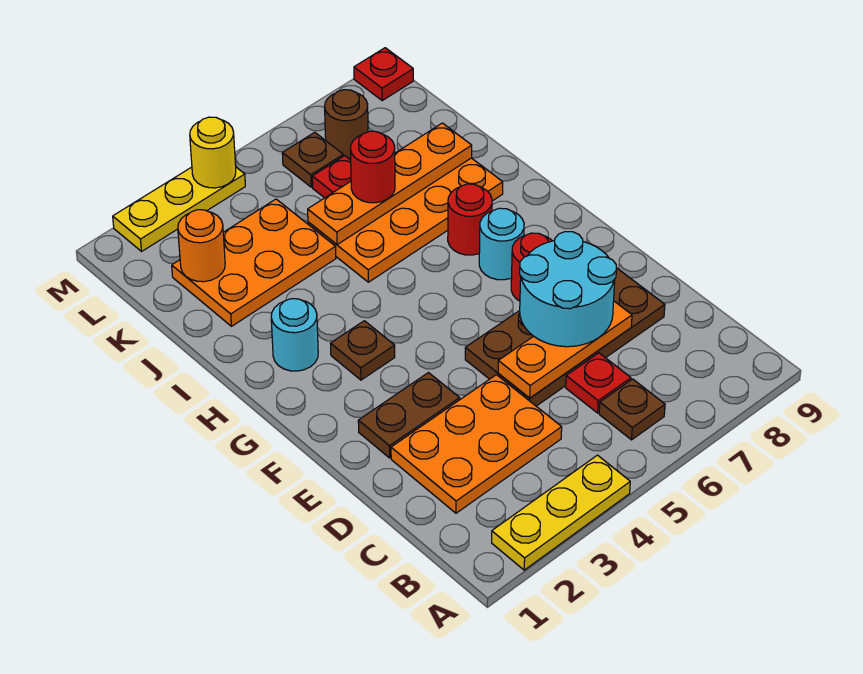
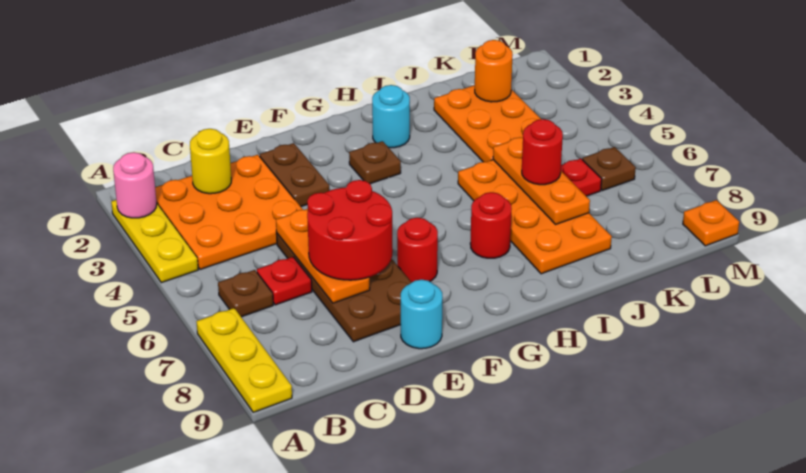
none -> pink round brick A2 level 2
orange plate C2:D4 level 1 -> orange plate B2:D4 level 1
cyan round brick D6:E7 level 3 -> red round brick D6:E7 level 3
cyan round brick G7 level 1 -> cyan round brick E9 level 1
orange plate J5:J8 level 2 -> orange plate J5:J7 level 2
brown round brick L7 level 1 -> none
yellow plate M2:M4 level 1 -> yellow plate A7:A9 level 1
yellow round brick M4 level 2 -> yellow round brick C2 level 2
red plate M9 level 1 -> orange plate M9 level 1

